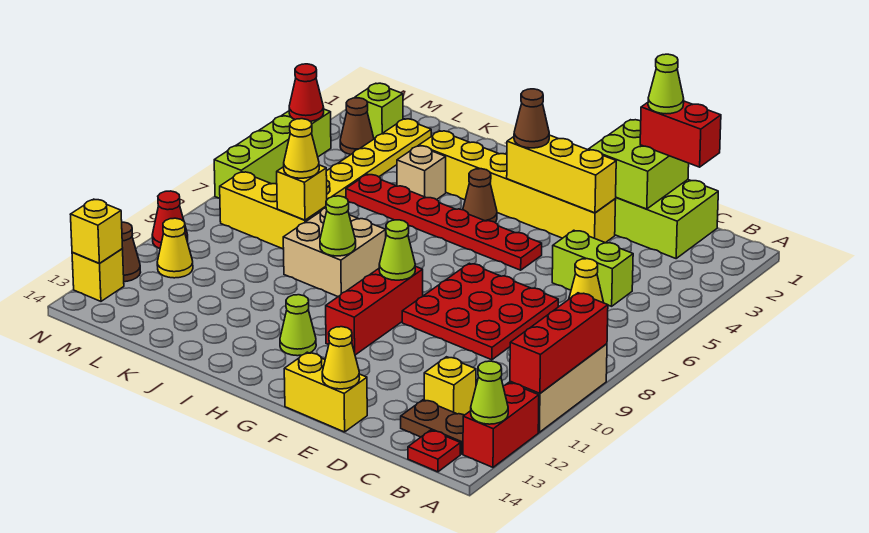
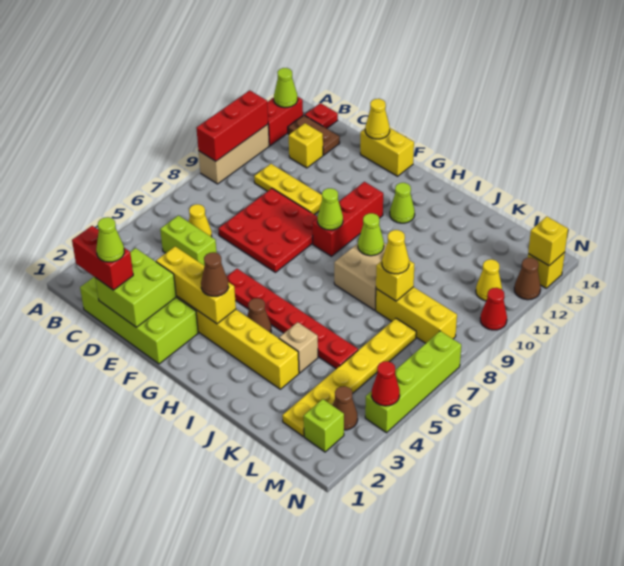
none -> yellow plate C10:E10 level 1

